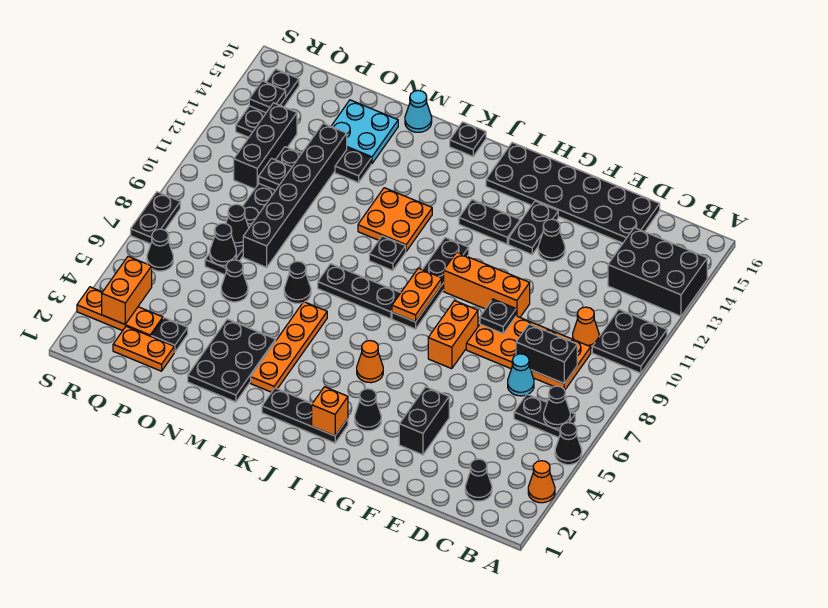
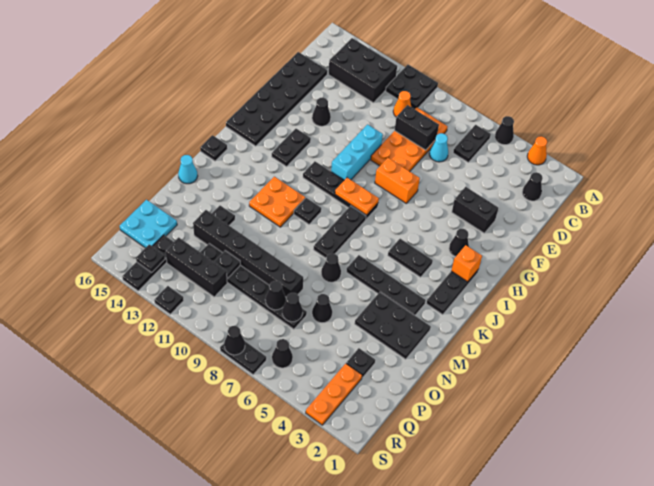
black brick A13:C14 level 1 -> black brick B12:C14 level 1
black cone B6 level 2 -> black cone S8 level 2
black brick C8:D8 level 2 -> black brick D8:D9 level 2
black plate F9 level 2 -> black plate S12 level 1
orange brick F10:H10 level 1 -> cyan brick F10:H10 level 1
black plate G13:G14 level 1 -> black plate J4:J5 level 1
orange cone I5 level 1 -> none
orange plate L3:L6 level 1 -> black plate L3:L6 level 1
cyan plate N14:O15 level 1 -> cyan plate P15:Q16 level 1
orange plate P2:Q2 level 1 -> none
orange brick R3:R4 level 2 -> none
black plate R13:R15 level 1 -> black plate Q14:S14 level 1

